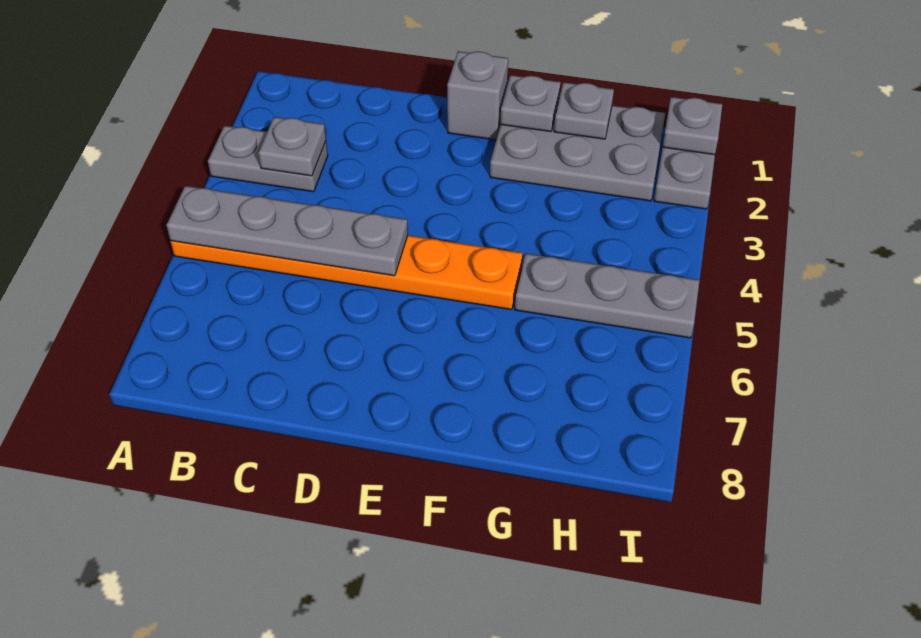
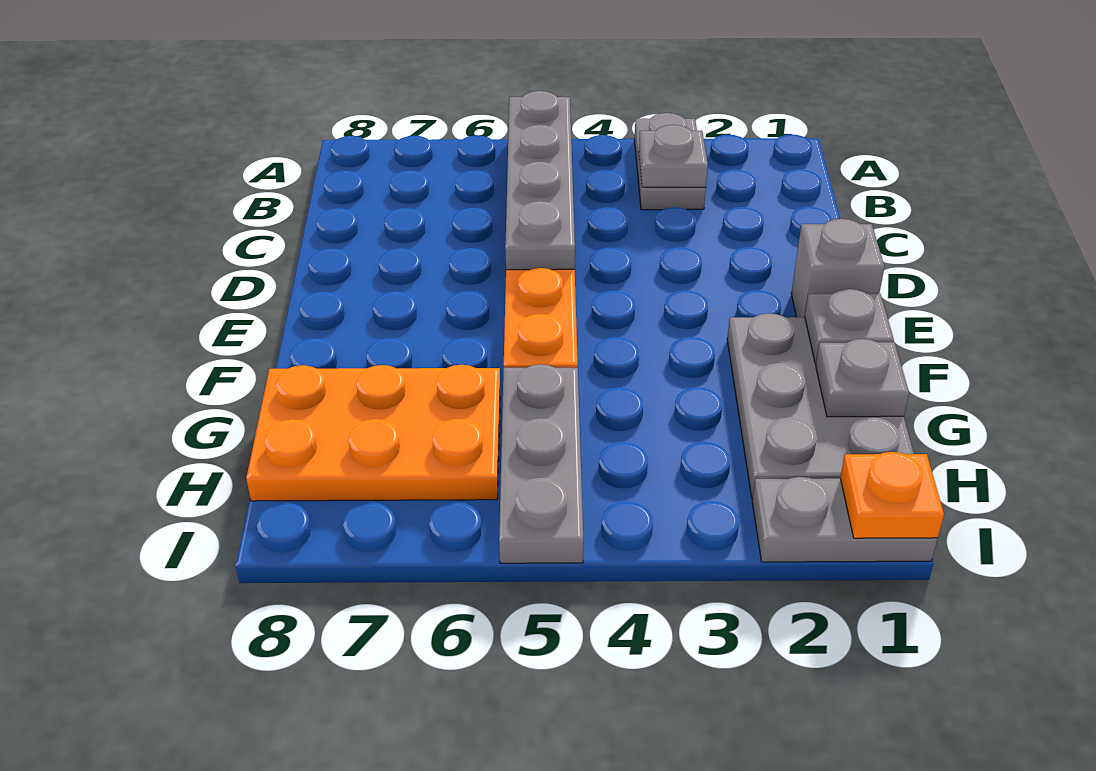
none -> orange plate G6:H8 level 1
grey plate I1 level 2 -> orange plate I1 level 2

